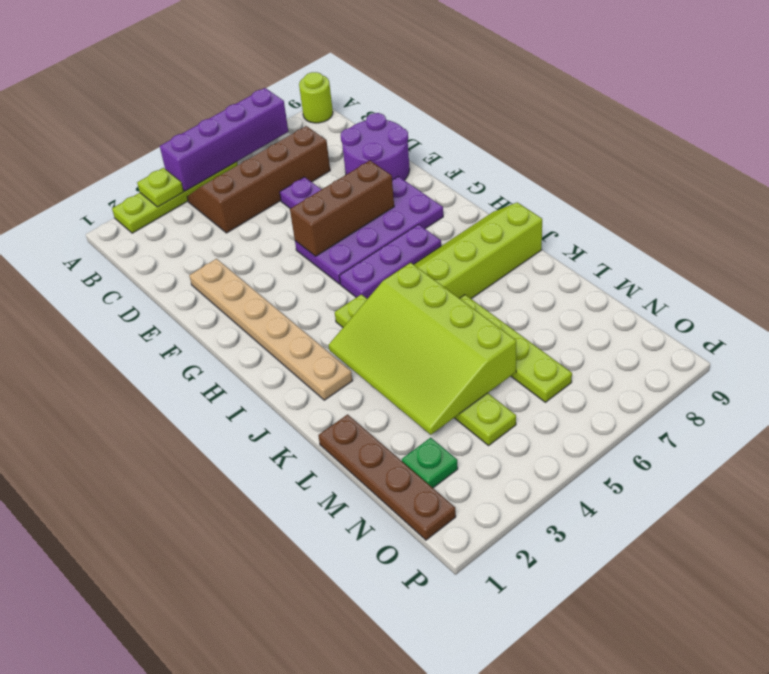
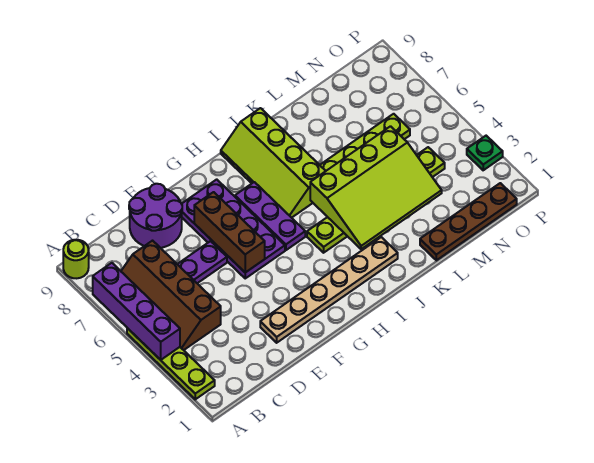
lime plate A3 level 2 -> none
green plate N2 level 1 -> green plate P3 level 1

